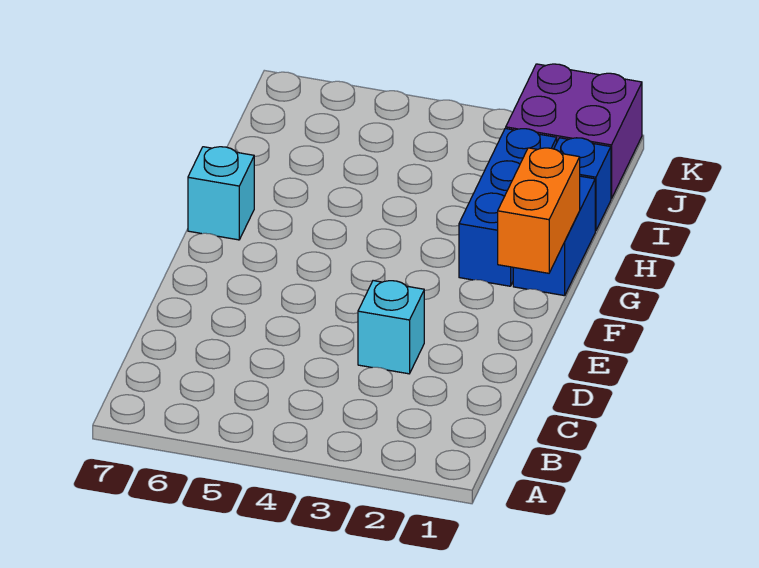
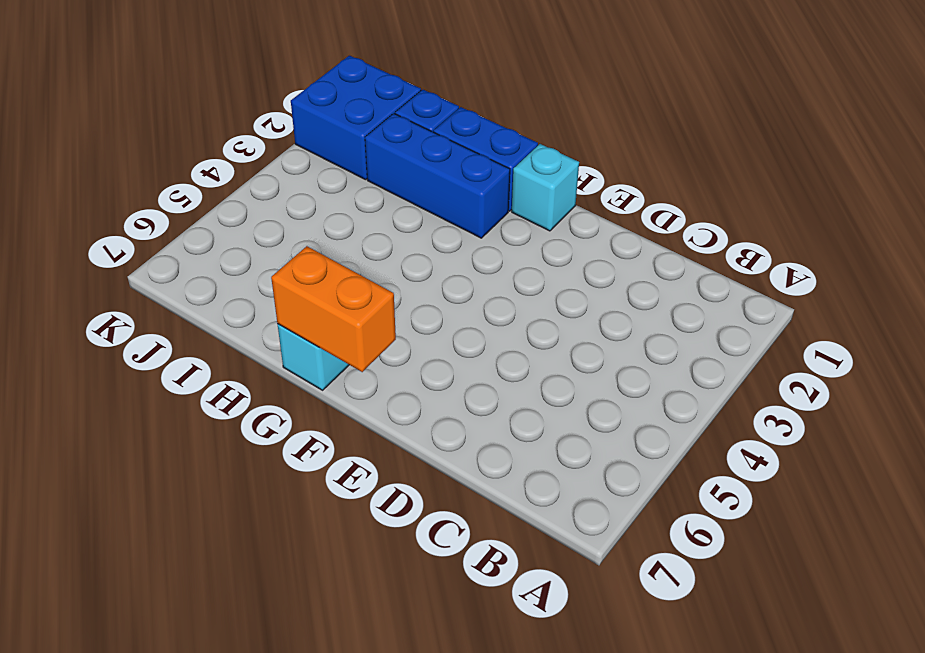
cyan brick D3 level 1 -> cyan brick F1 level 1
orange brick F1:G1 level 2 -> orange brick F7:G7 level 2
purple brick J1:K2 level 1 -> blue brick J1:K2 level 1

